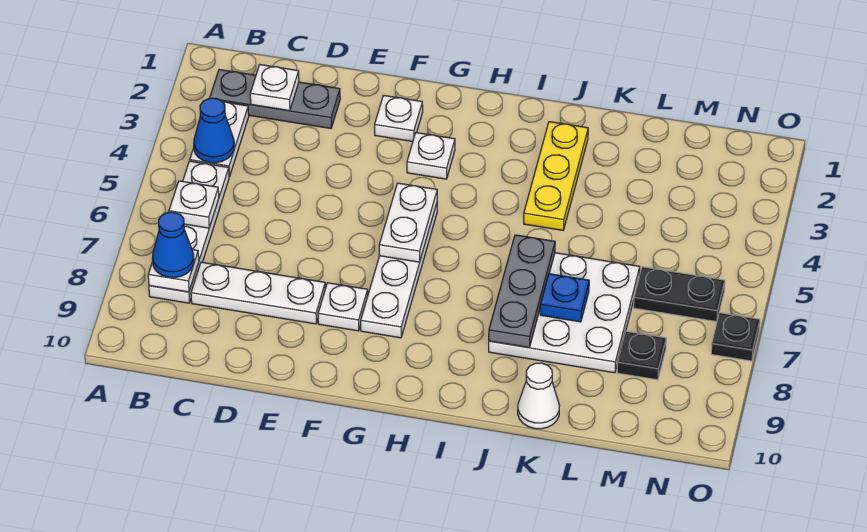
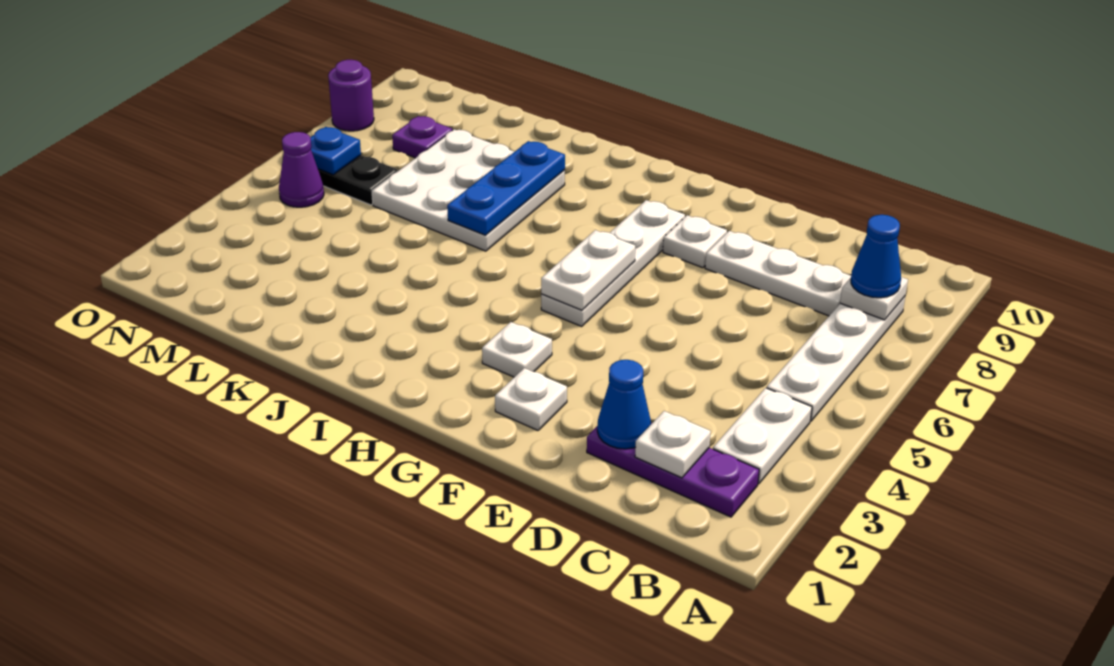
grey plate B2:D2 level 1 -> purple plate B2:D2 level 1
blue cone B4 level 2 -> blue cone D2 level 2
white plate B6 level 2 -> none
yellow plate J2:J4 level 1 -> none
grey plate J6:J8 level 2 -> blue plate J6:J8 level 2
blue plate K7 level 2 -> blue plate N6 level 2
white cone K10 level 1 -> none
black plate M8 level 1 -> purple plate M8 level 1
none -> purple cone N5 level 1
black plate O7 level 1 -> none
none -> purple round brick O8 level 1

